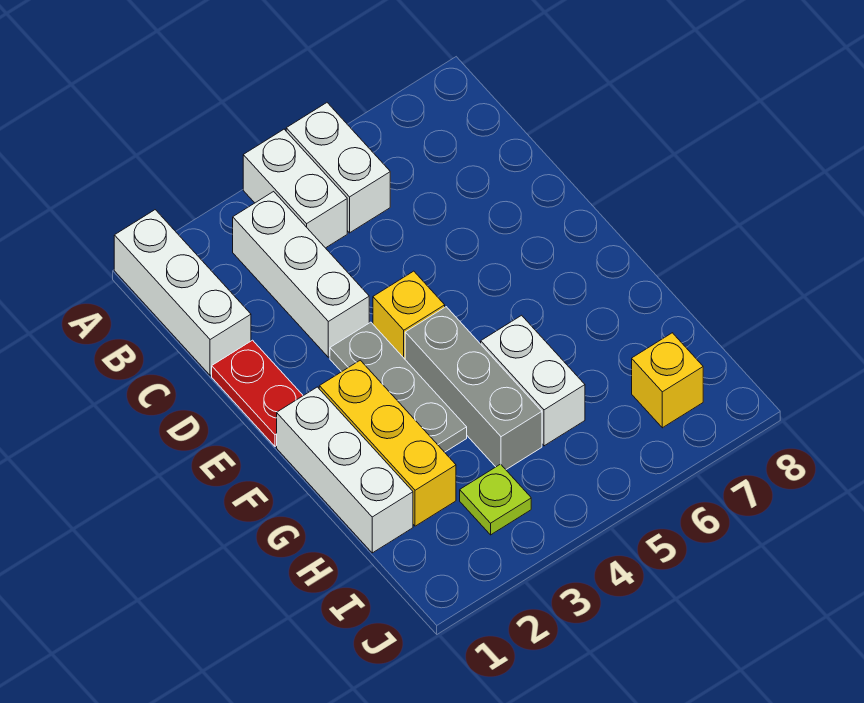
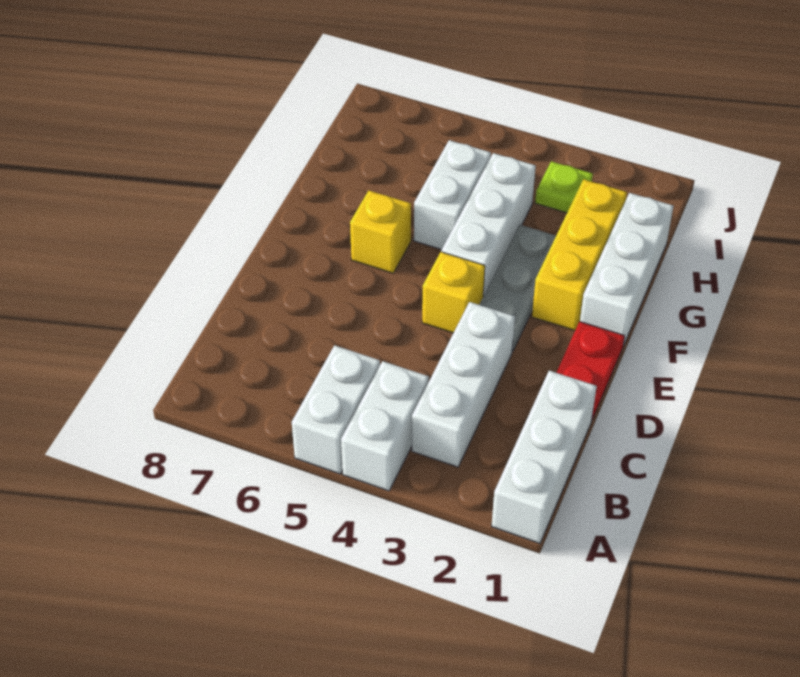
grey brick F4:H4 level 1 -> white brick F4:H4 level 1
yellow brick I7 level 1 -> yellow brick F6 level 1

